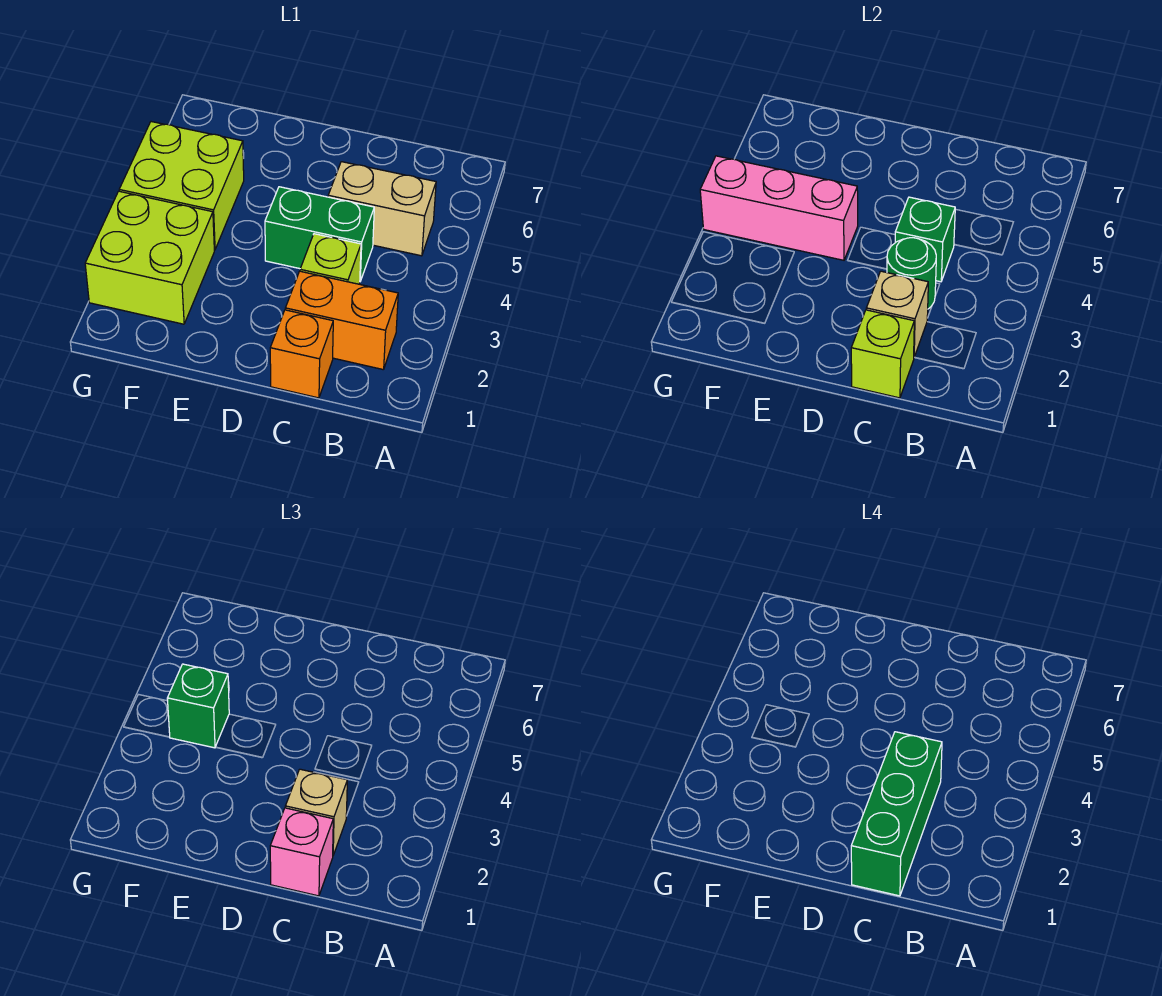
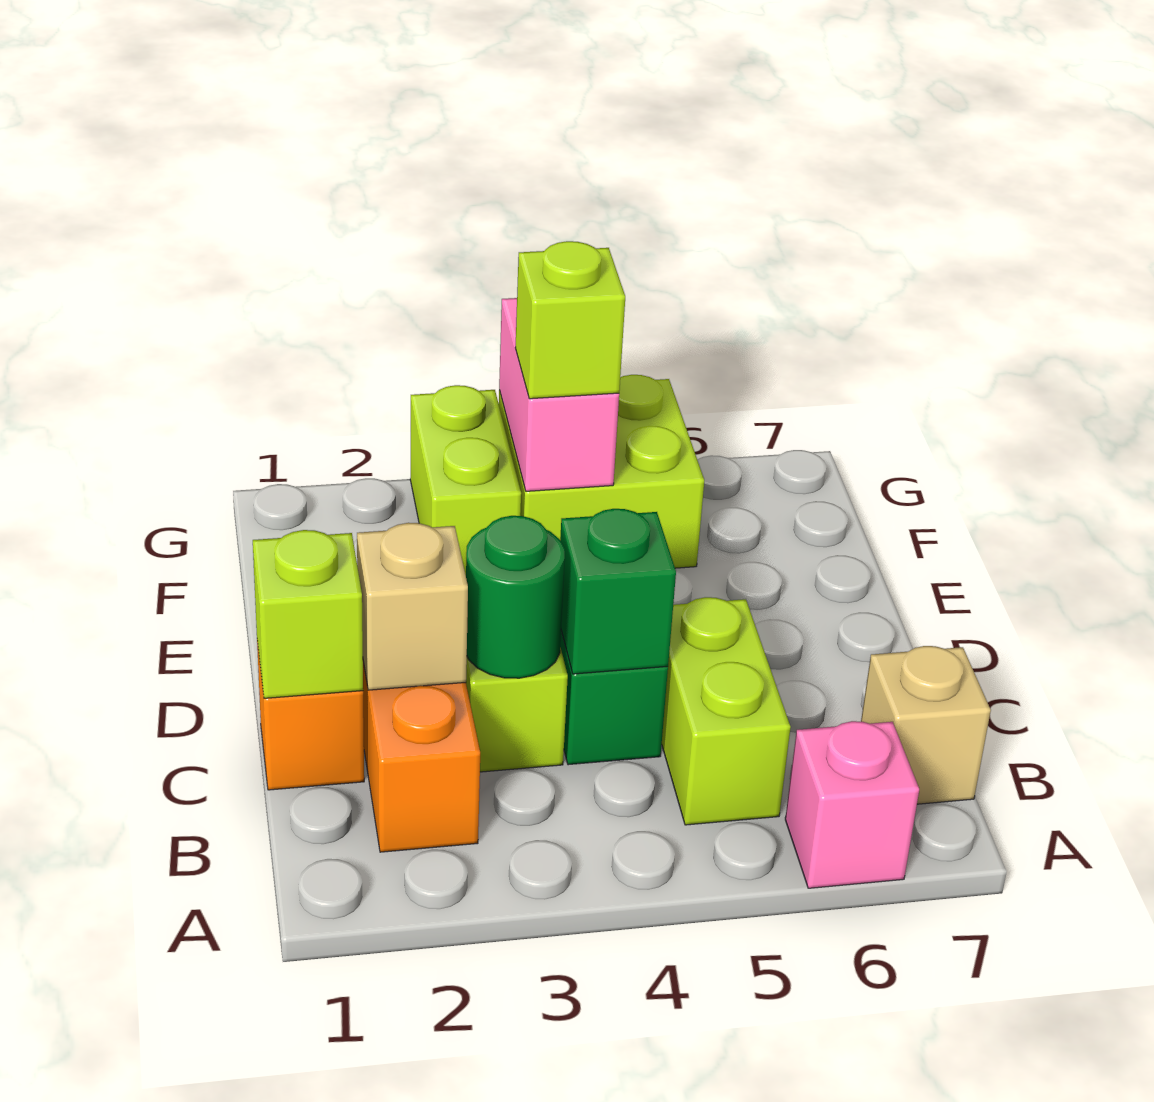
tan brick B5:C5 level 1 -> lime brick B5:C5 level 1
pink brick C1 level 3 -> pink brick A6 level 1
green brick C1:C3 level 4 -> none
tan brick C2 level 3 -> tan brick B7 level 1
pink brick E4:G4 level 2 -> pink brick F4:G4 level 2
lime brick F2:G3 level 1 -> lime brick F3:G3 level 1
green brick F4 level 3 -> lime brick F4 level 3

